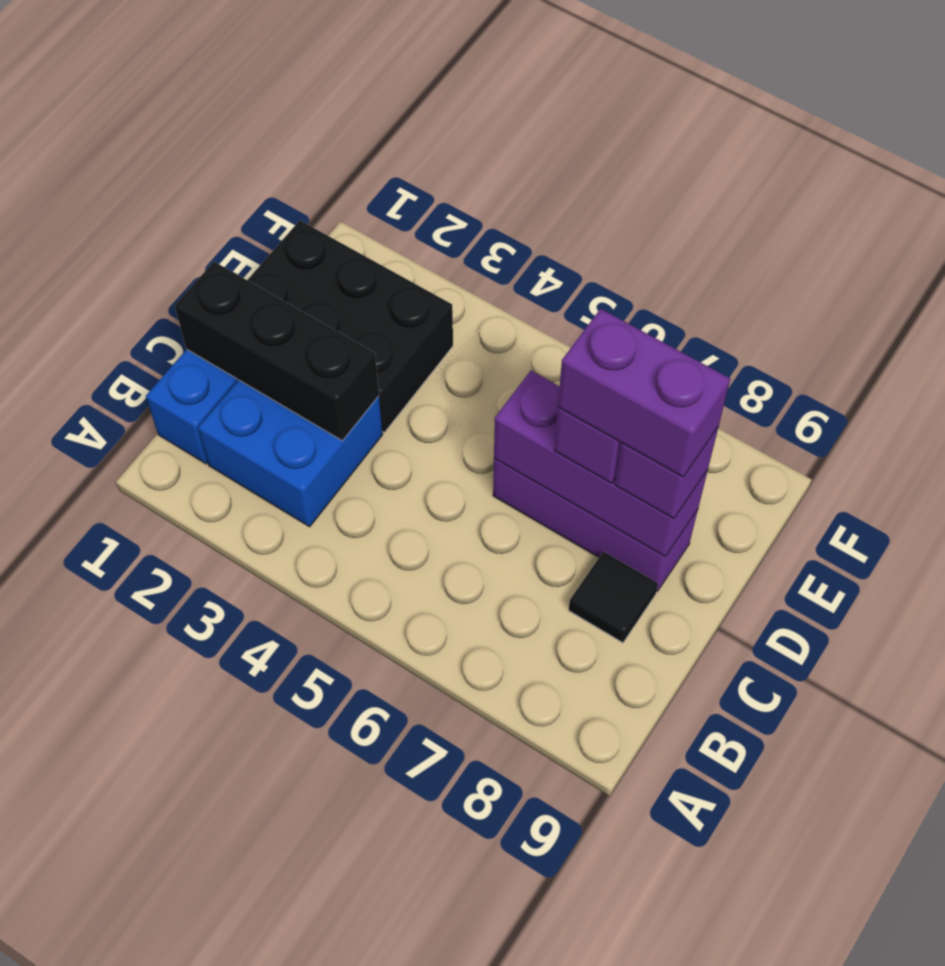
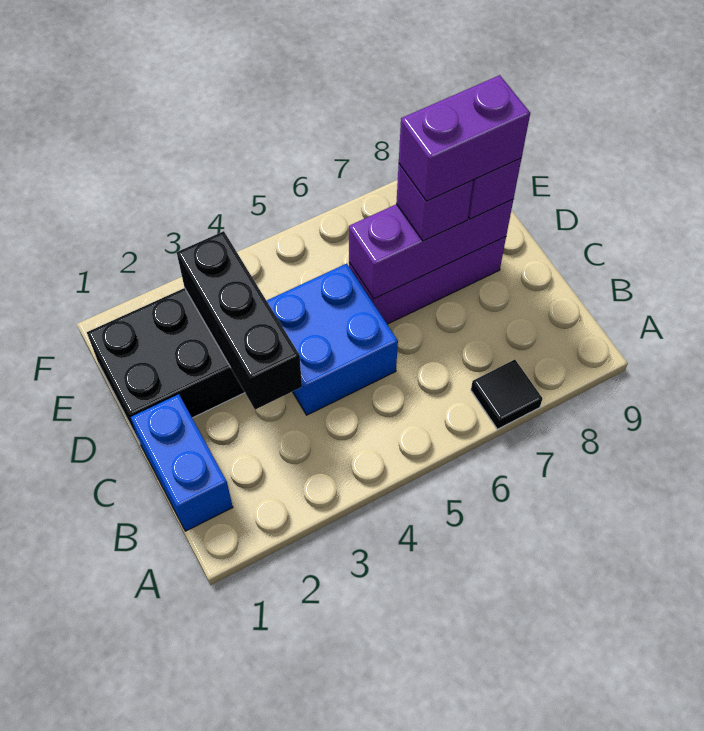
blue brick B2:C3 level 1 -> blue brick C4:D5 level 1
black brick C1:C3 level 2 -> black brick C3:E3 level 2
black tile C8 level 1 -> black tile A7 level 1

